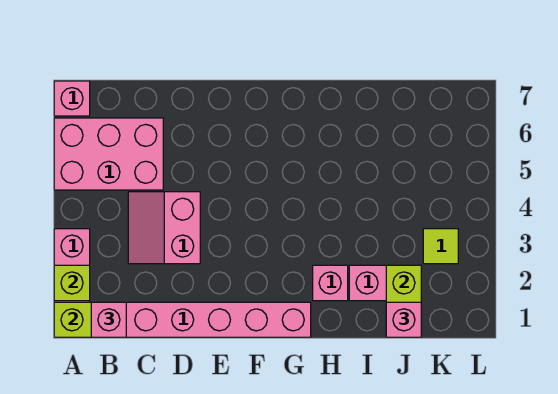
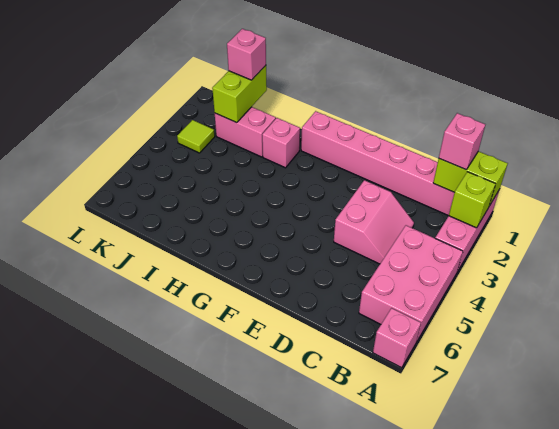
pink brick A5:C6 level 1 -> pink brick A4:B6 level 1

